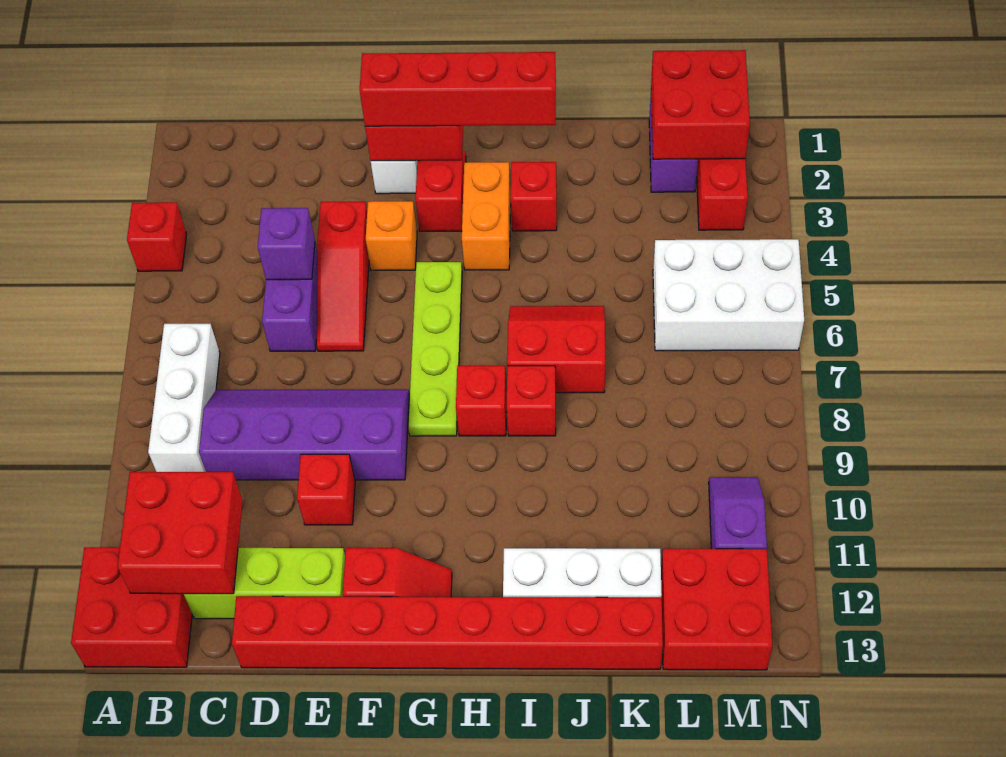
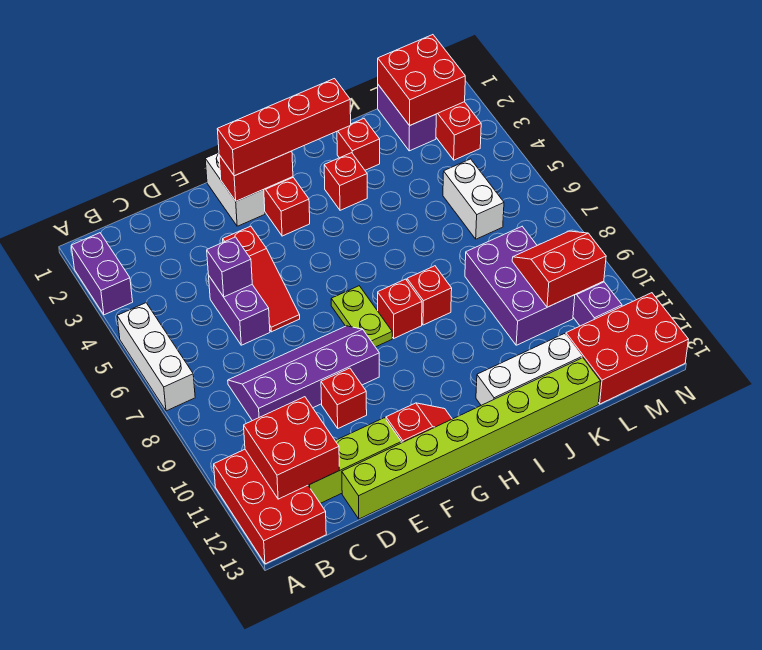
none -> purple brick A2:A3 level 1
red brick A4 level 1 -> red brick J2 level 1
red brick A12:B13 level 1 -> red brick A11:B13 level 1
white brick B7:B9 level 1 -> white brick A5:A7 level 1
red brick D13:K13 level 1 -> lime brick D13:K13 level 1
orange brick F4 level 1 -> none
lime plate G5:G8 level 1 -> lime plate G7:G8 level 1
orange brick H3:H4 level 1 -> none
red slope I6:J7 level 1 top 7 -> red slope L9:M10 level 2 top 10
none -> purple brick K8:L10 level 1
white brick L5:N6 level 1 -> white brick L5:L6 level 1
red brick L12:M13 level 1 -> red brick L12:N13 level 1

